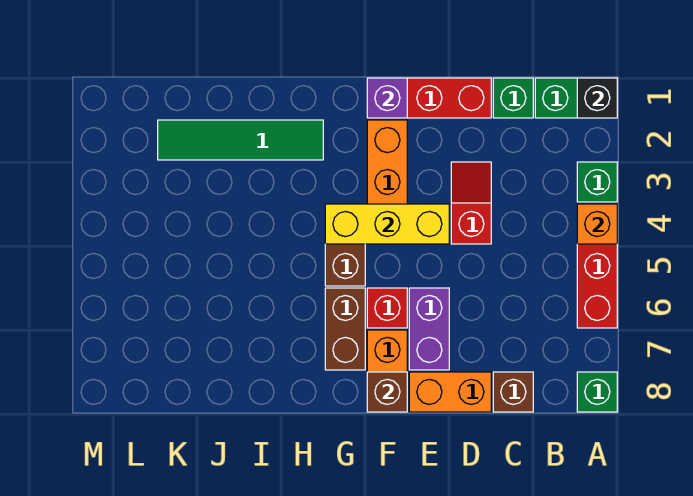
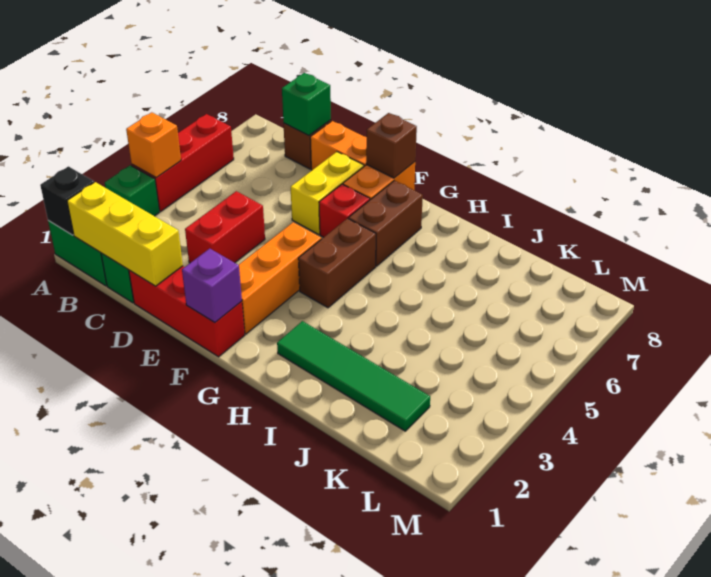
green brick A8 level 1 -> green brick C8 level 2
red slope D3:D4 level 1 top 4 -> red brick D3:D4 level 1
yellow brick E4:G4 level 2 -> yellow brick B1:D1 level 2
purple brick E6:E7 level 1 -> yellow brick E6:E7 level 1

